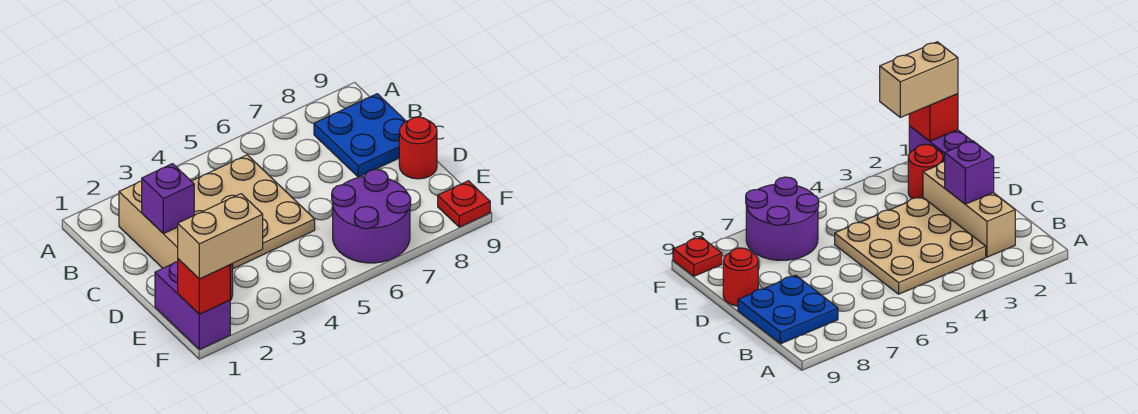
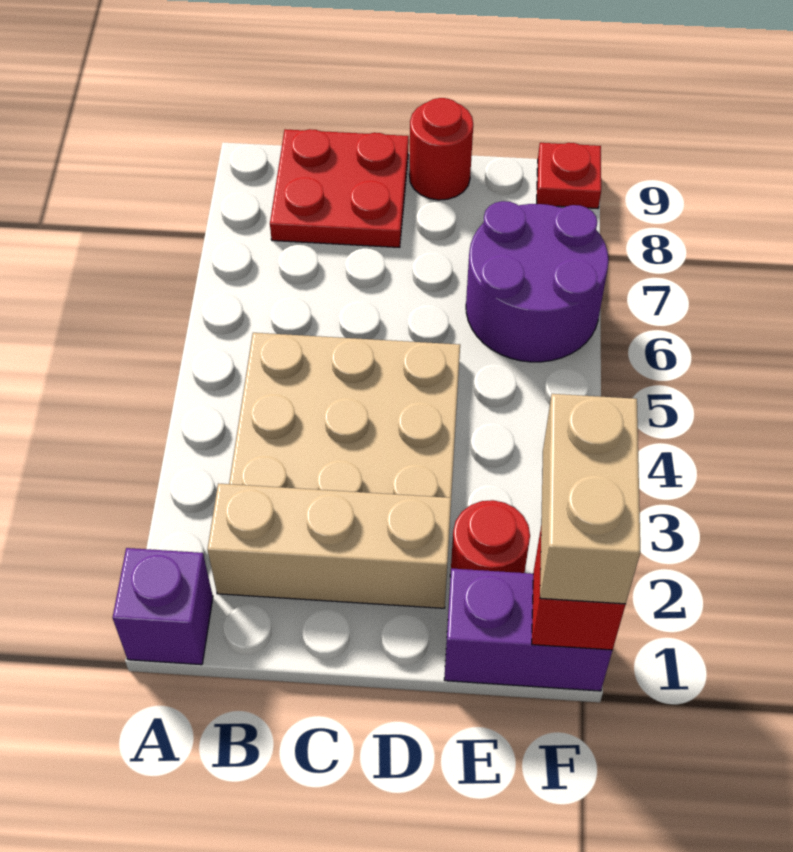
blue plate B8:C9 level 1 -> red plate B8:C9 level 1
purple brick C2 level 2 -> purple brick A1 level 1

